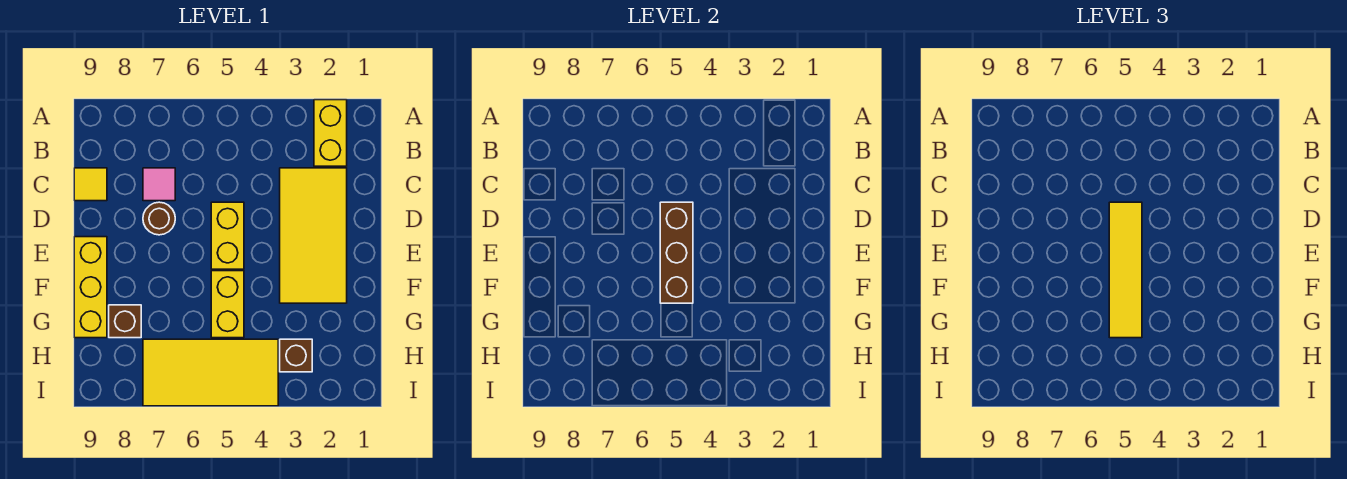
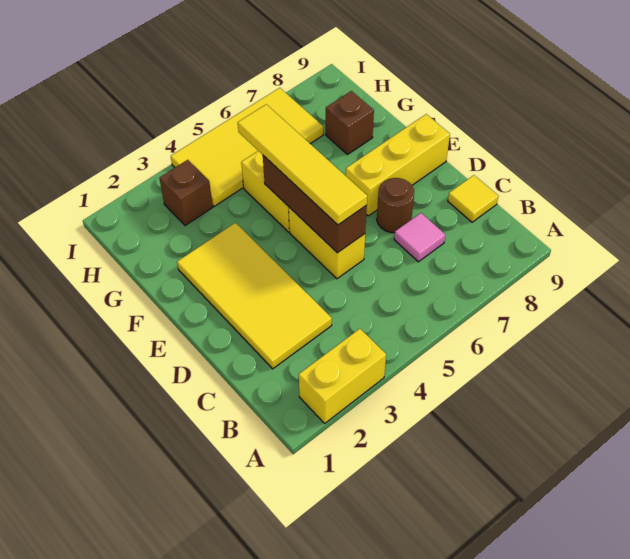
yellow brick A2:B2 level 1 -> yellow brick A2:A3 level 1
yellow brick E9:G9 level 1 -> yellow brick E7:E9 level 1

